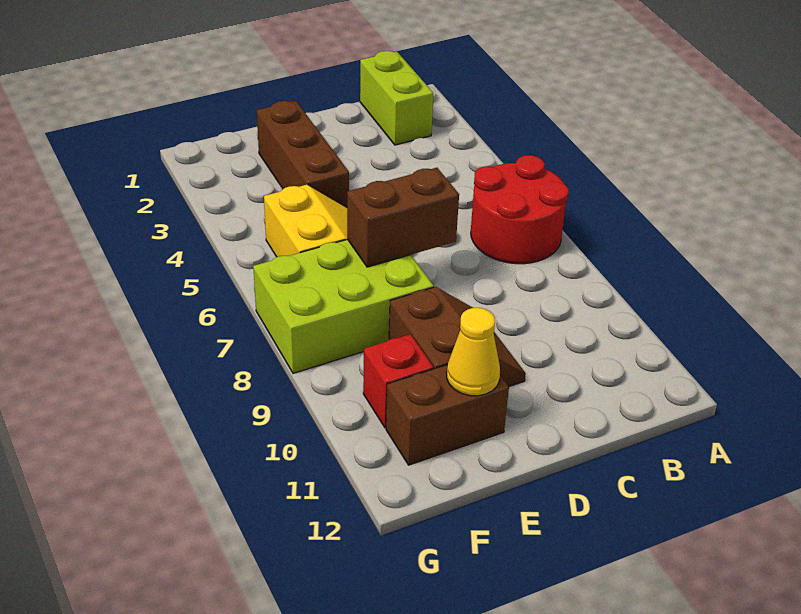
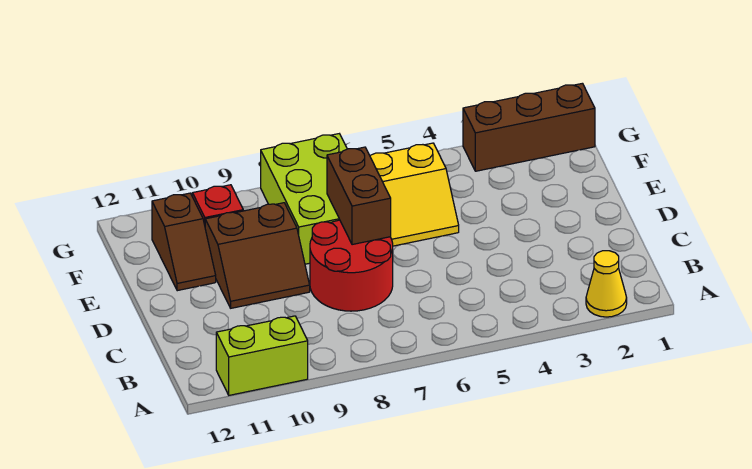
red round brick A6:B7 level 1 -> red round brick C7:D8 level 1
lime brick B1:B2 level 1 -> lime brick A10:A11 level 1
brown brick E2:E4 level 1 -> brown brick G1:G3 level 1
brown brick E11:F11 level 1 -> brown slope E11:F11 level 1 top F
yellow cone E11 level 2 -> yellow cone A2 level 1

